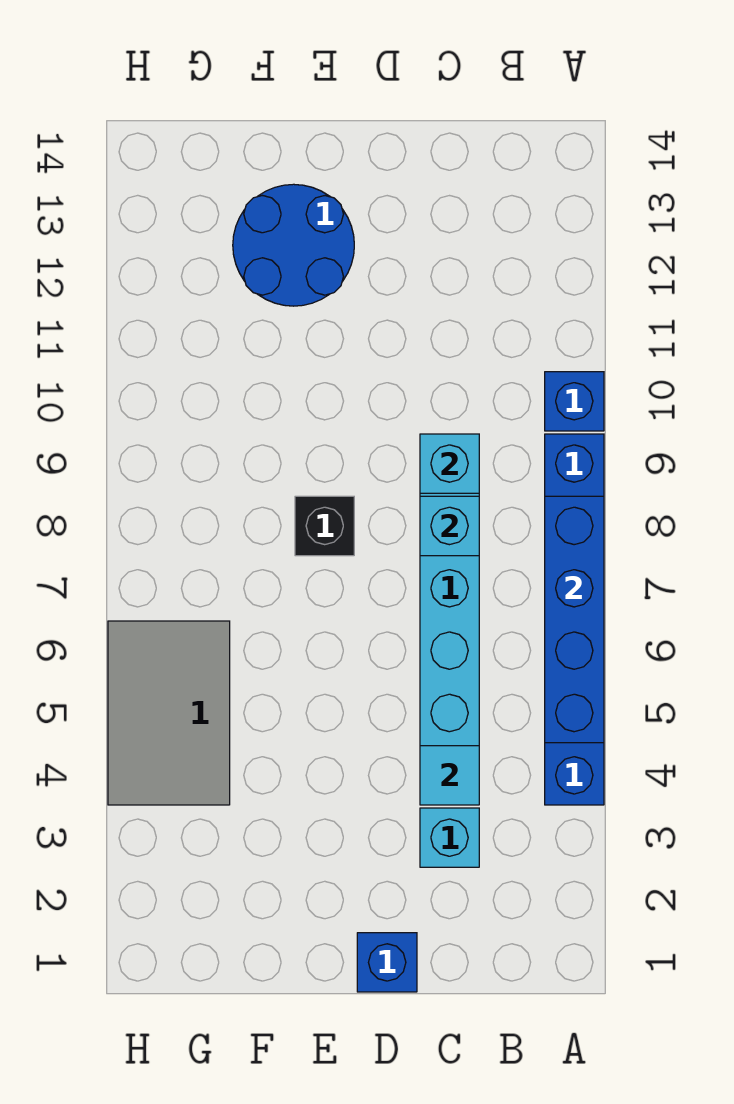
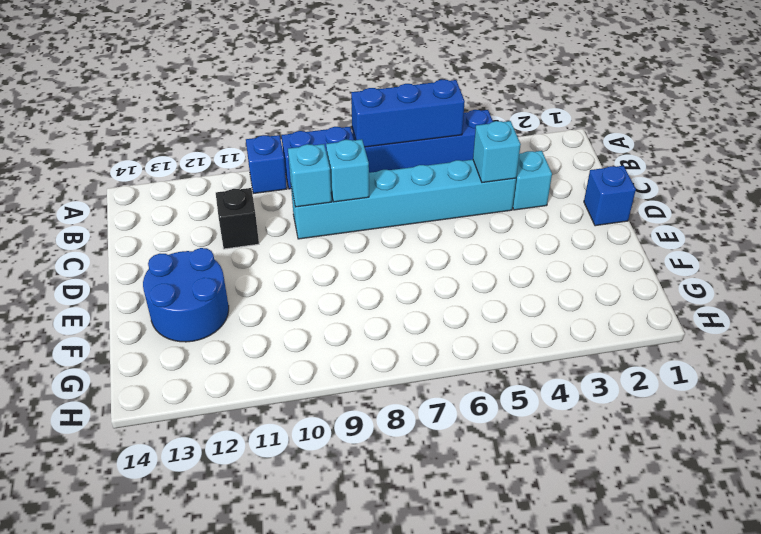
blue brick A5:A8 level 2 -> blue brick A5:A7 level 2
cyan tile C4 level 2 -> cyan brick C4 level 2
black brick E8 level 1 -> black brick C11 level 1
grey tile G4:H6 level 1 -> none

